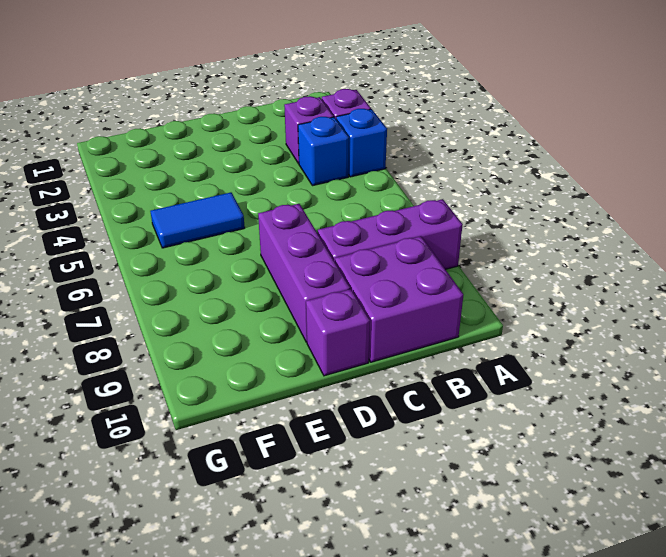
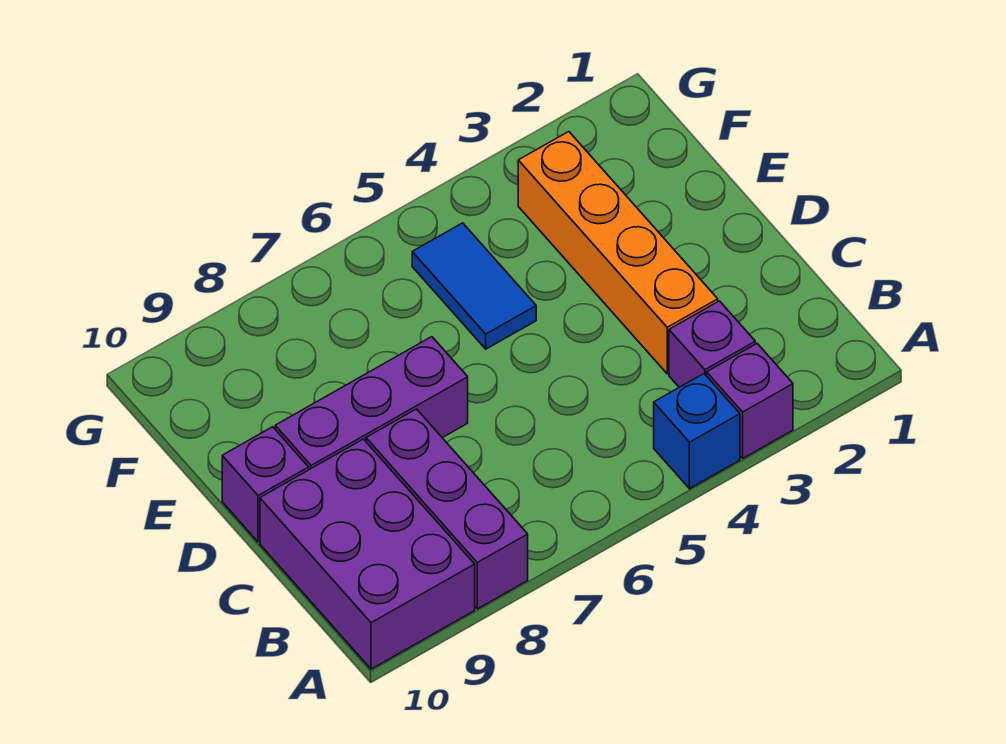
blue brick B4 level 1 -> none
purple brick B9:C10 level 1 -> purple brick A9:C10 level 1
none -> orange brick C3:F3 level 1

